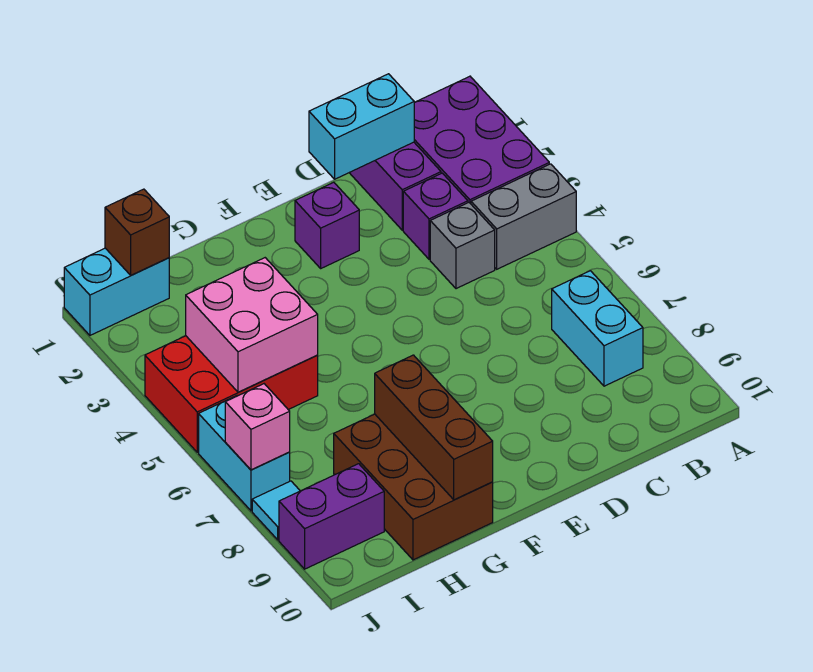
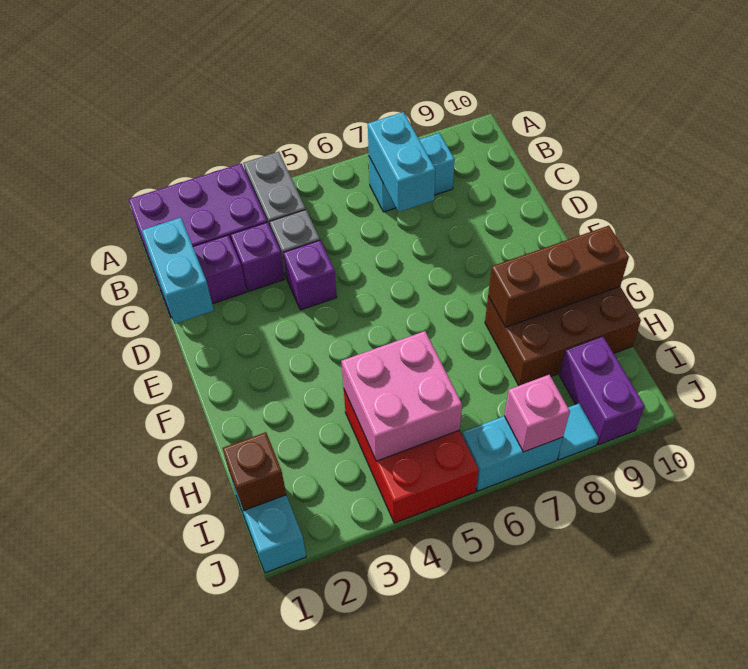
none -> cyan brick B7:C7 level 2
purple brick E2 level 1 -> purple brick D4 level 1

